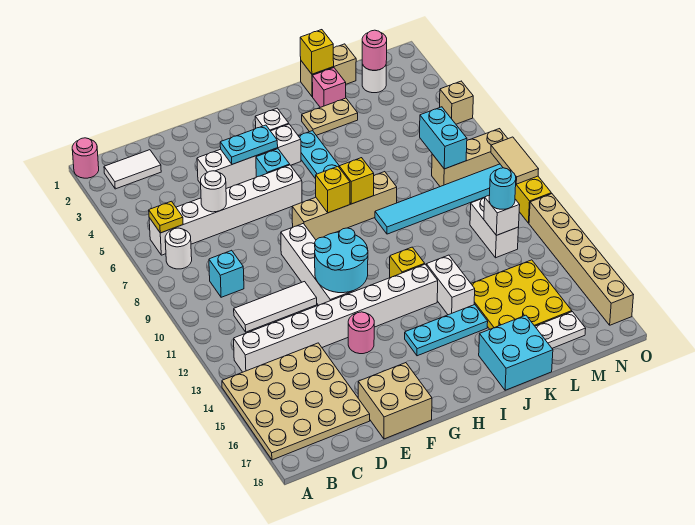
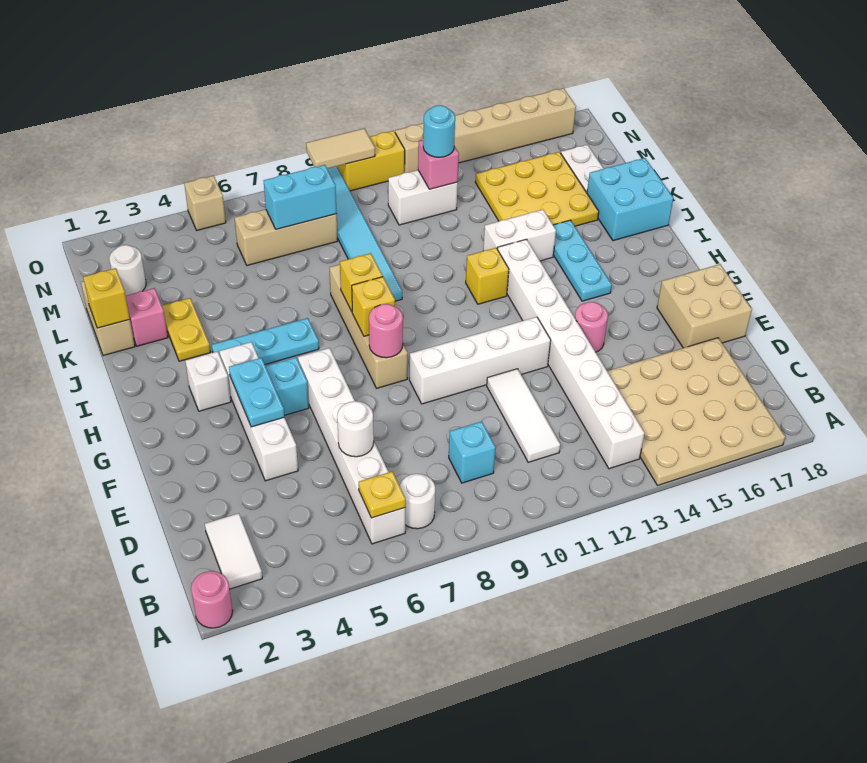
cyan round brick F11:G12 level 2 -> none
tan plate J3:K3 level 1 -> yellow plate J3:K3 level 1
pink round brick M2 level 2 -> pink round brick G8 level 2
tan brick M8:O8 level 1 -> tan brick M6:M8 level 1
white brick M12 level 2 -> pink brick M12 level 2

